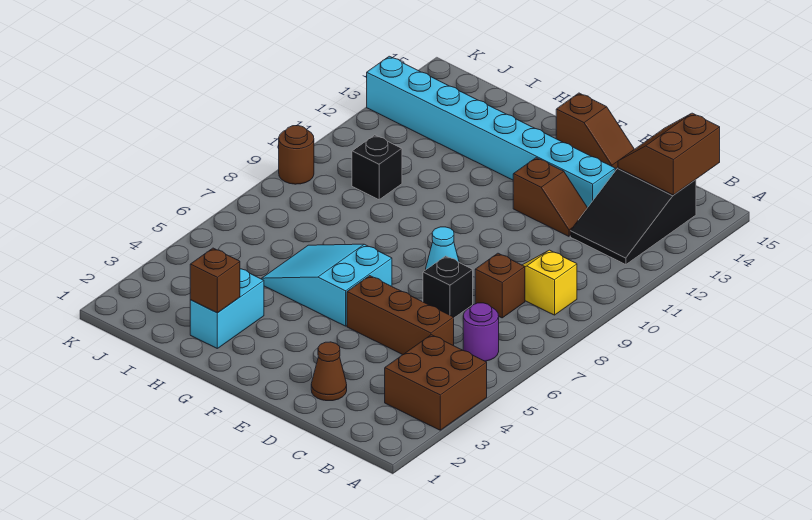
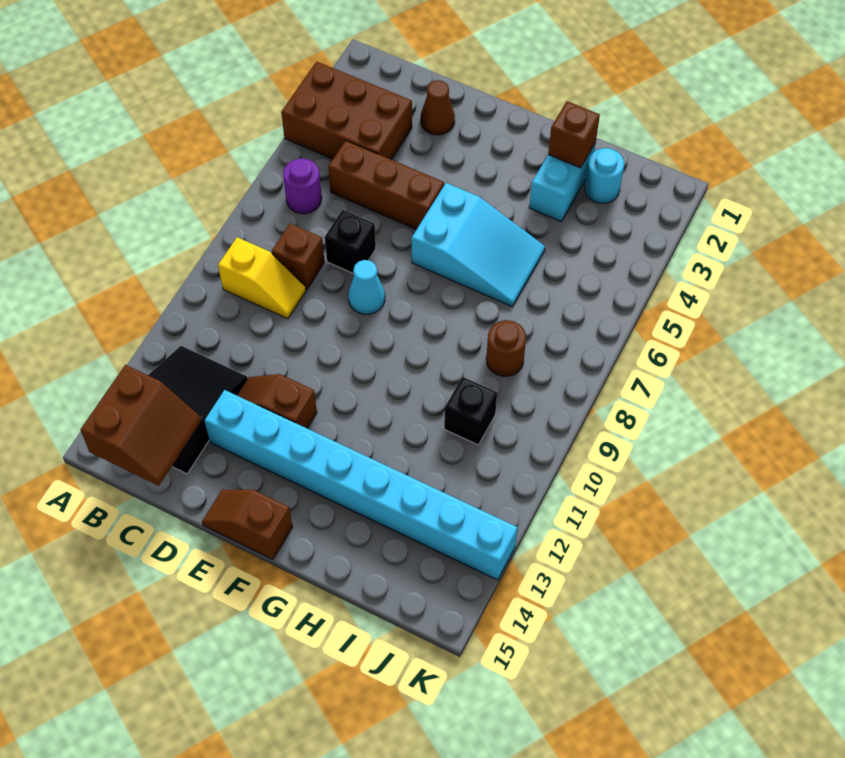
brown brick A3:B4 level 1 -> brown brick A3:C4 level 1
none -> cyan round brick I2 level 1
brown round brick K9 level 1 -> brown round brick I8 level 1

